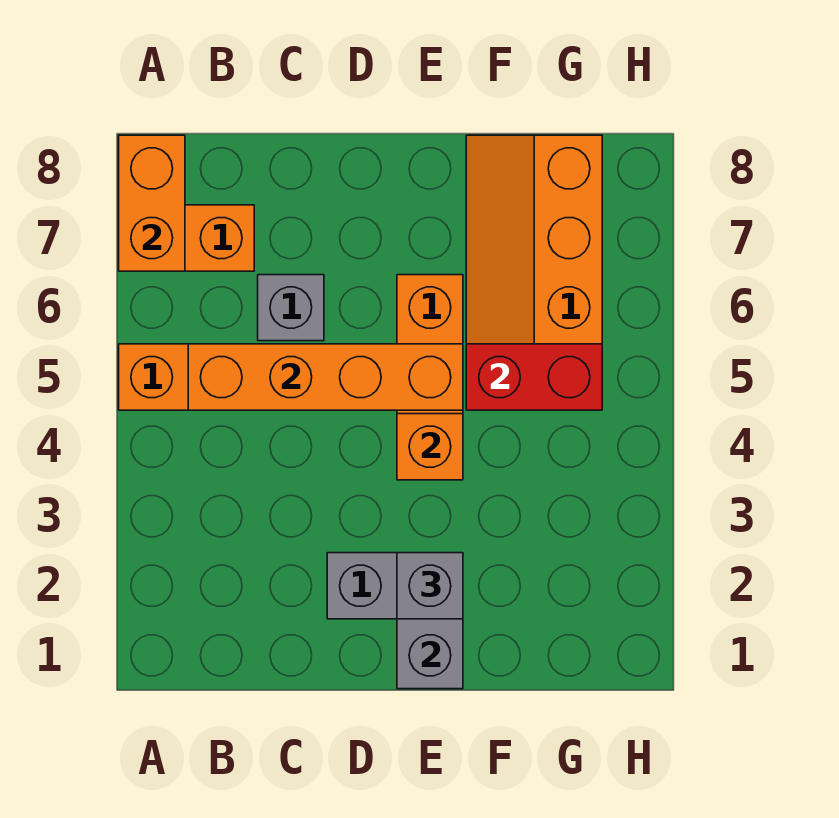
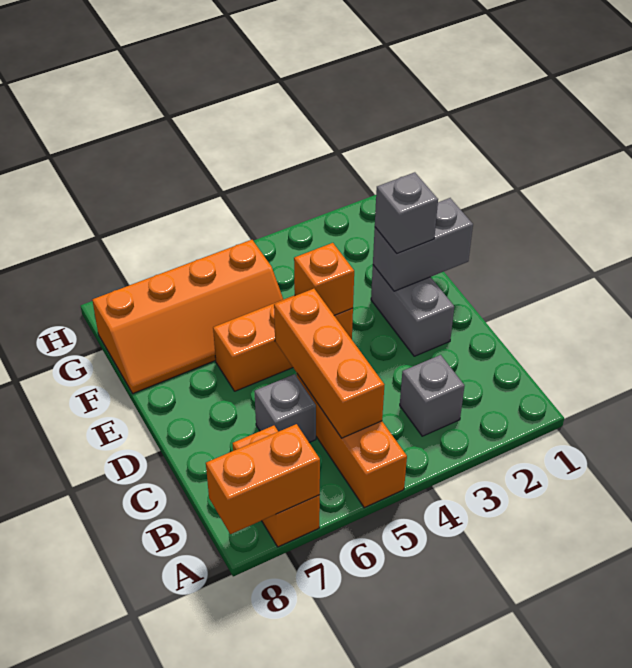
none -> grey brick B3 level 1
orange brick B5:E5 level 2 -> orange brick B5:D5 level 2
red brick F5:G5 level 2 -> none

